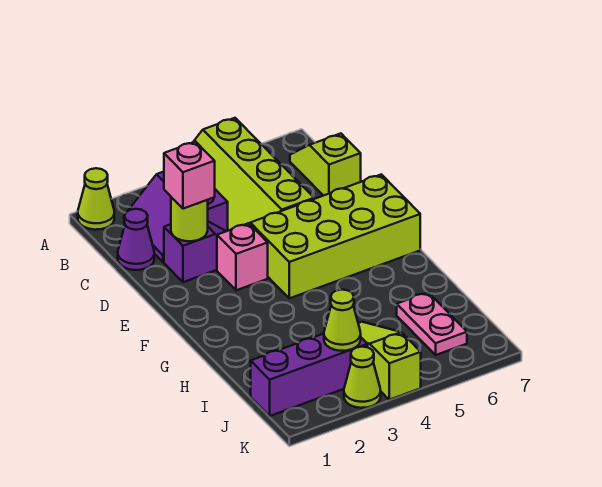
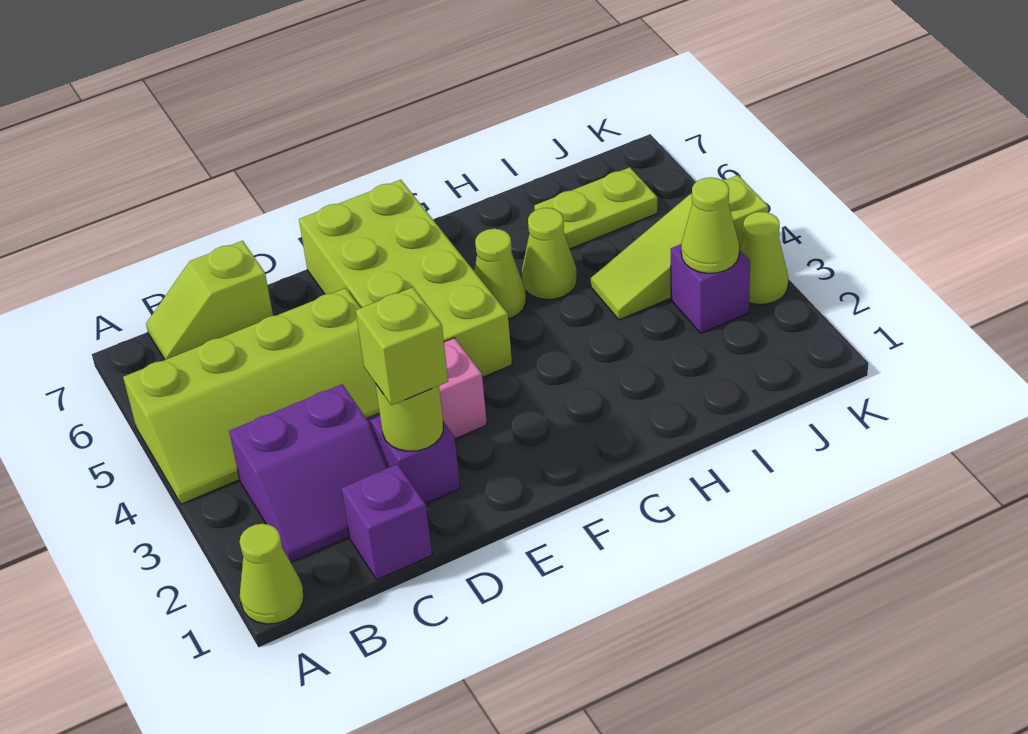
purple cone C1 level 1 -> purple brick C1 level 1
pink brick D2 level 3 -> lime brick D2 level 3
none -> lime cone G5 level 1
none -> lime cone H5 level 1
pink plate I6:J6 level 1 -> lime plate I6:J6 level 1
purple brick J1:J3 level 1 -> purple brick J3 level 1

